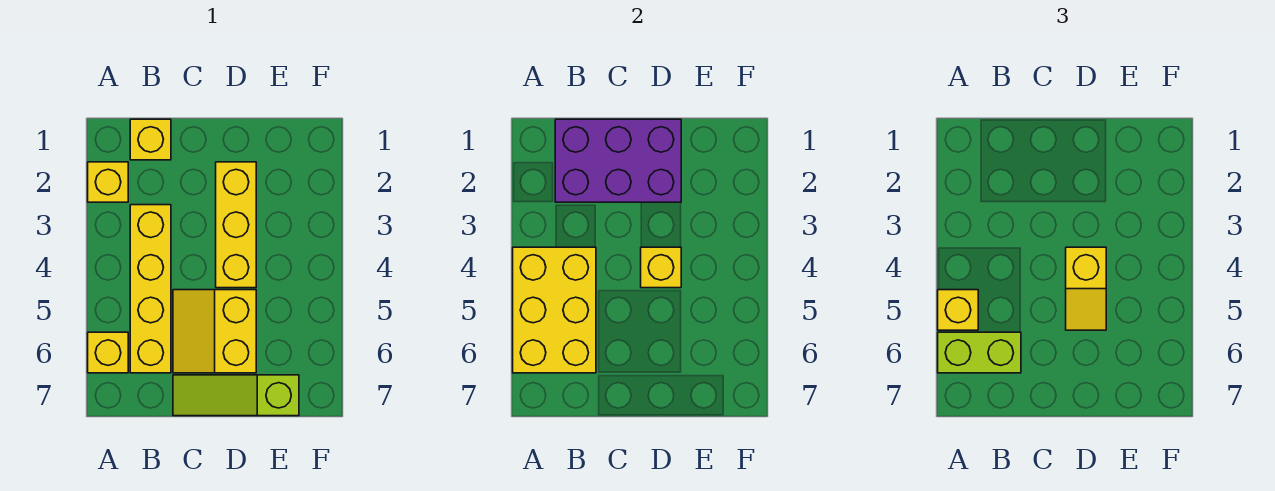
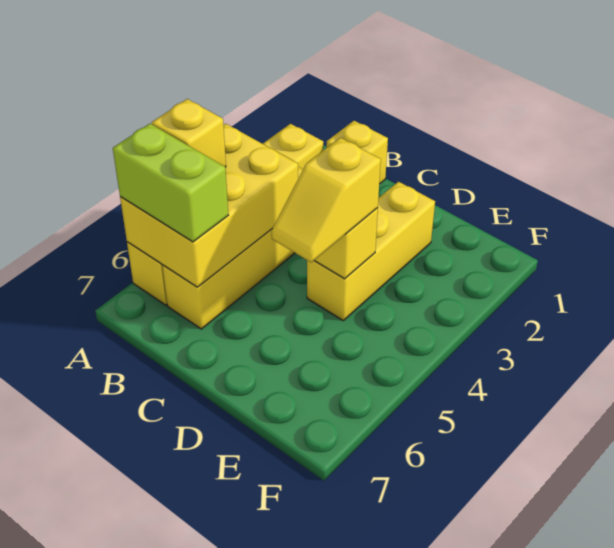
purple brick B1:D2 level 2 -> none
yellow slope C5:D6 level 1 top D -> none
lime slope C7:E7 level 1 top E -> none

